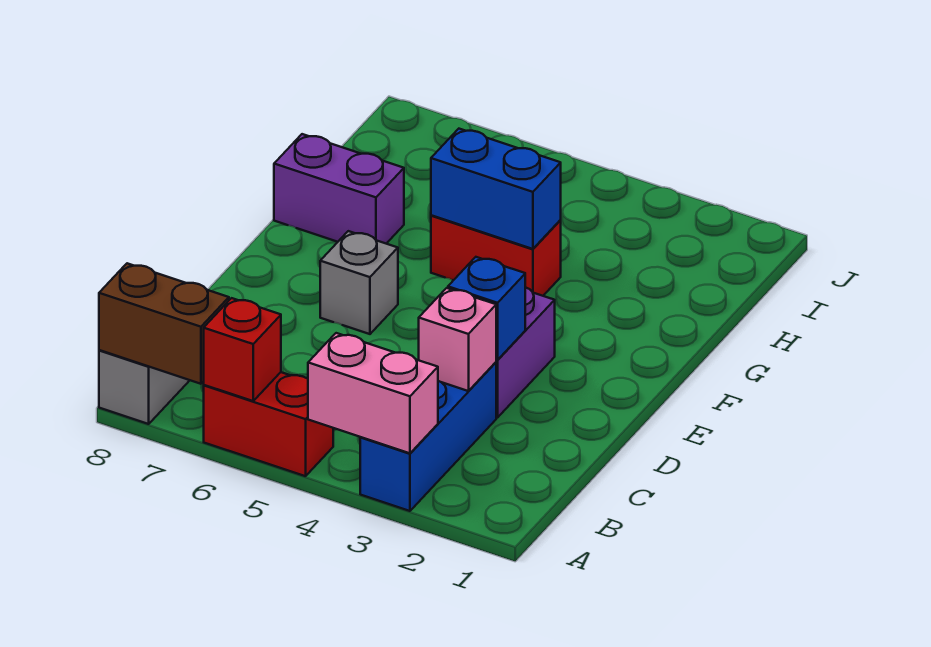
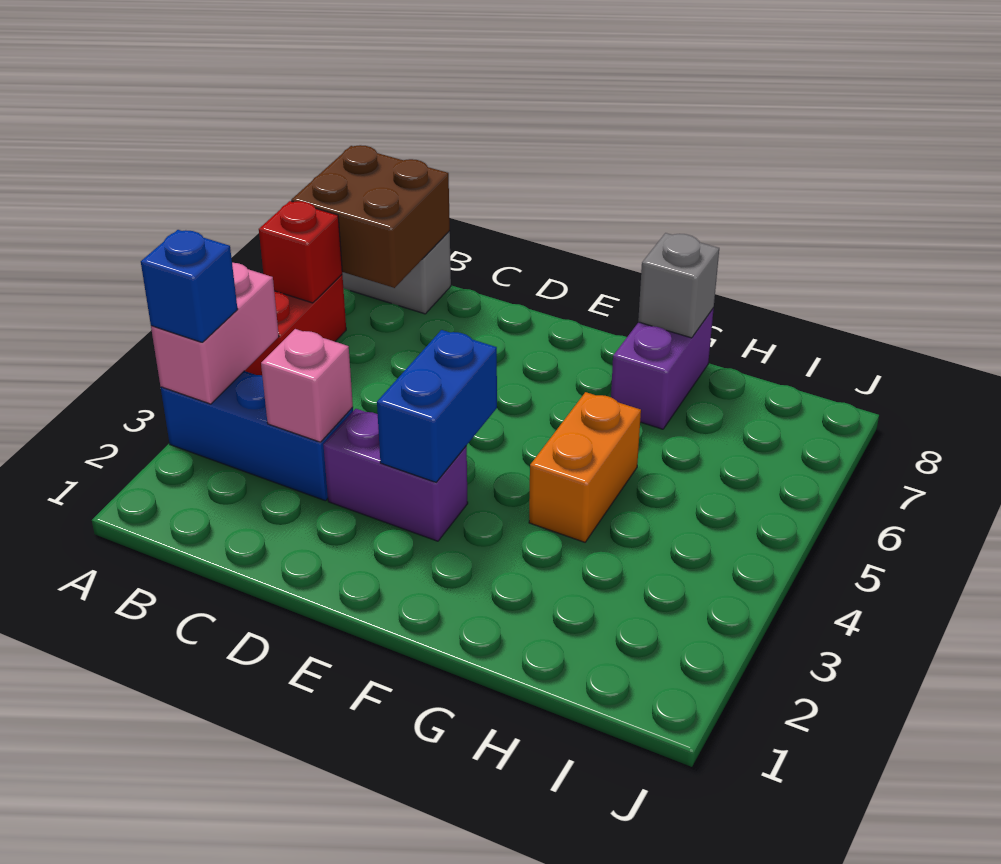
brown brick A7:A8 level 2 -> brown brick A7:B8 level 2
blue brick D3 level 2 -> blue brick A3 level 3
grey brick E6 level 1 -> grey brick G8 level 2
red brick G4:G5 level 1 -> orange brick G4:G5 level 1
blue brick G4:G5 level 2 -> blue brick E3:E4 level 2

